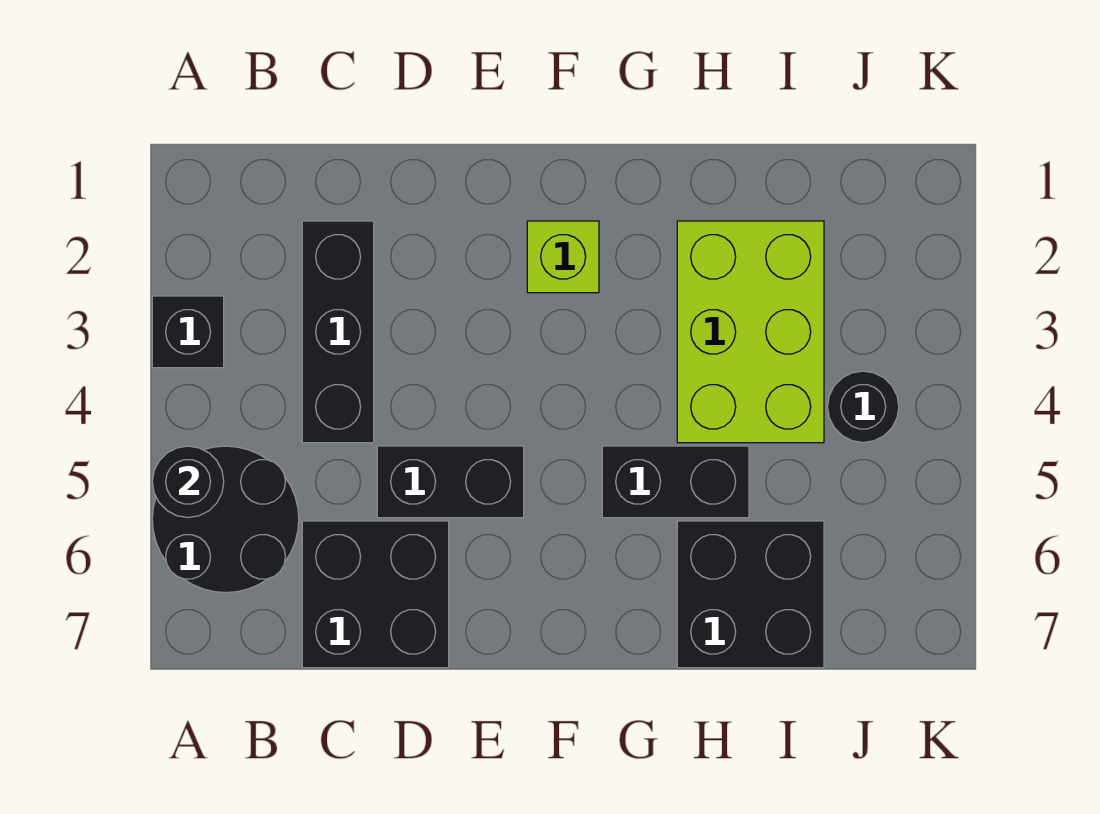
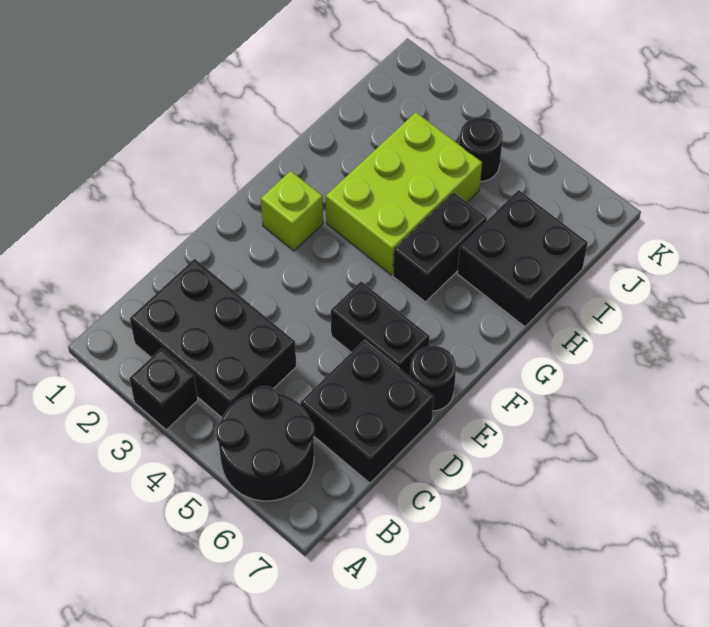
black round brick A5 level 2 -> black round brick E7 level 1
black brick C2:C4 level 1 -> black brick B2:C4 level 1
black brick D5:E5 level 1 -> black brick E5:E6 level 1
lime brick H2:I4 level 1 -> lime brick G3:I4 level 1

